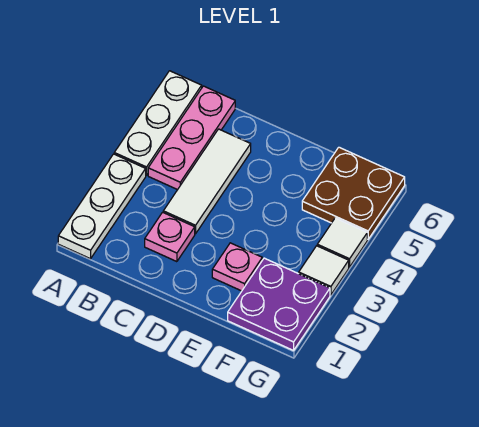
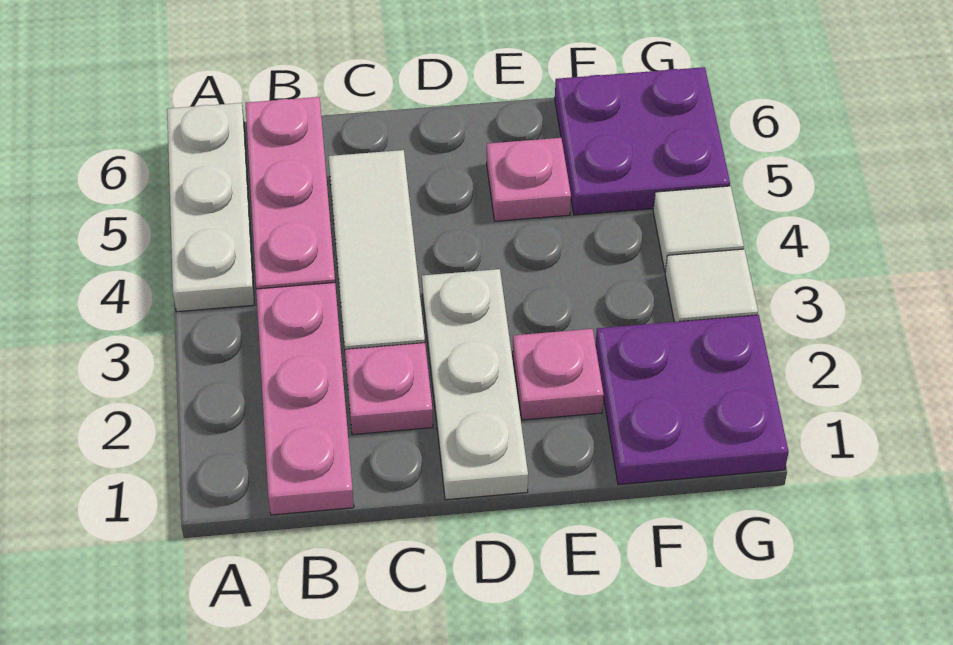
white plate A1:A3 level 1 -> white plate D1:D3 level 1
none -> pink plate B1:B3 level 1
none -> pink plate E5 level 1
brown plate F5:G6 level 1 -> purple plate F5:G6 level 1

